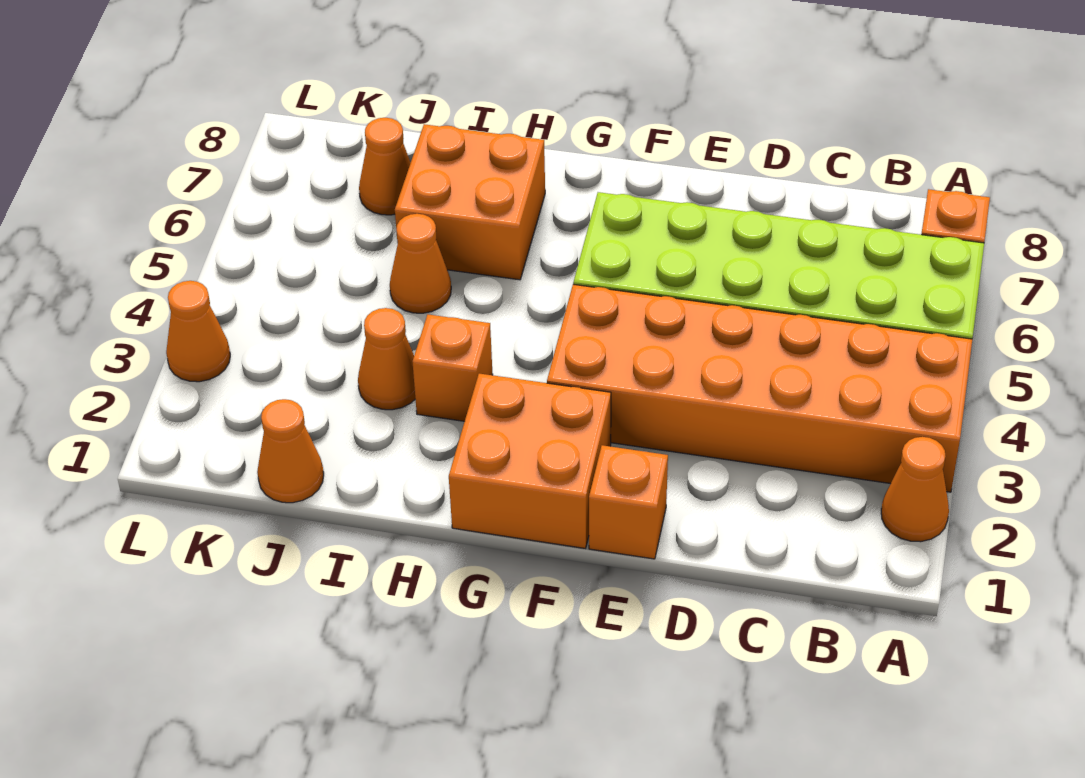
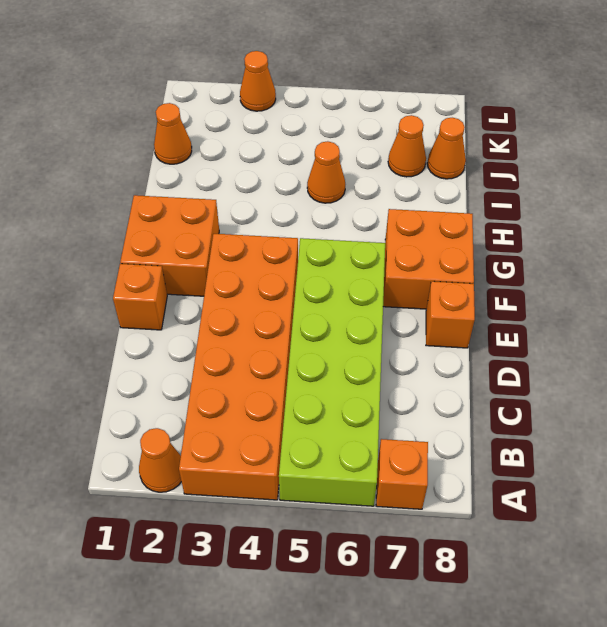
orange brick H3 level 1 -> orange brick E8 level 1
orange brick H6:I7 level 1 -> orange brick F7:G8 level 1
orange cone I3 level 1 -> orange cone J8 level 1

